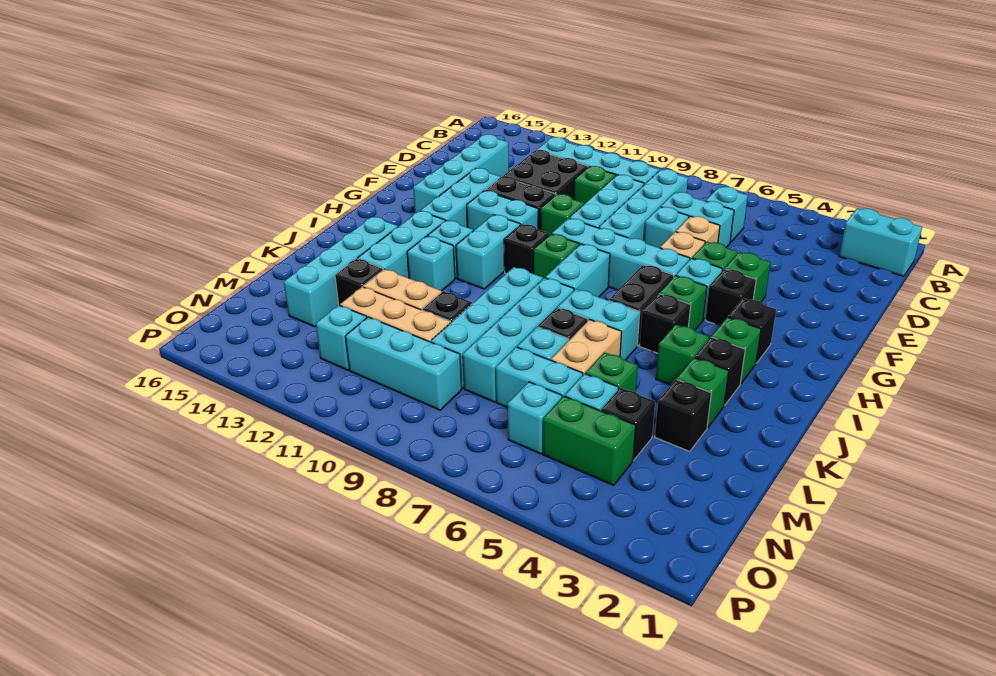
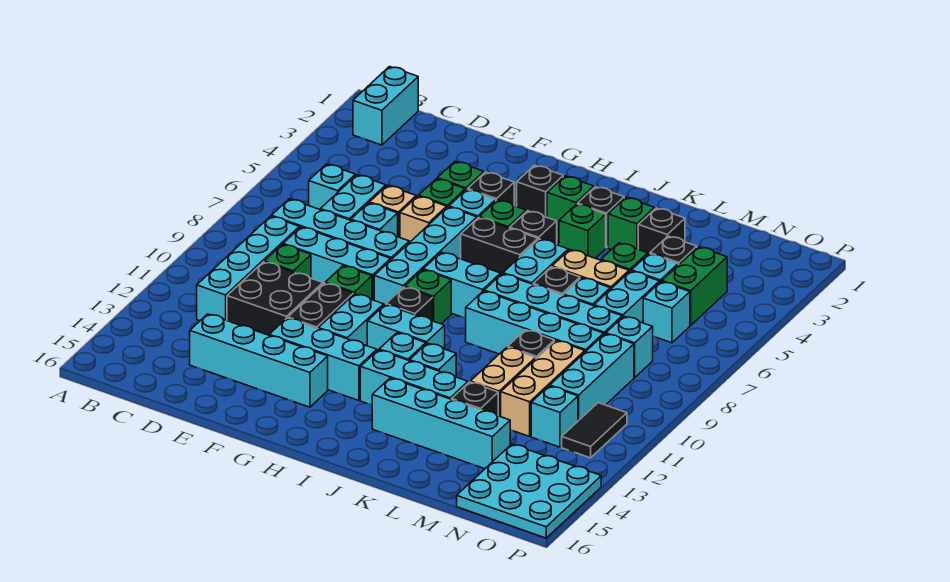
none -> cyan brick N8 level 1
none -> cyan plate N14:P16 level 1
none -> black tile O11:O12 level 1

